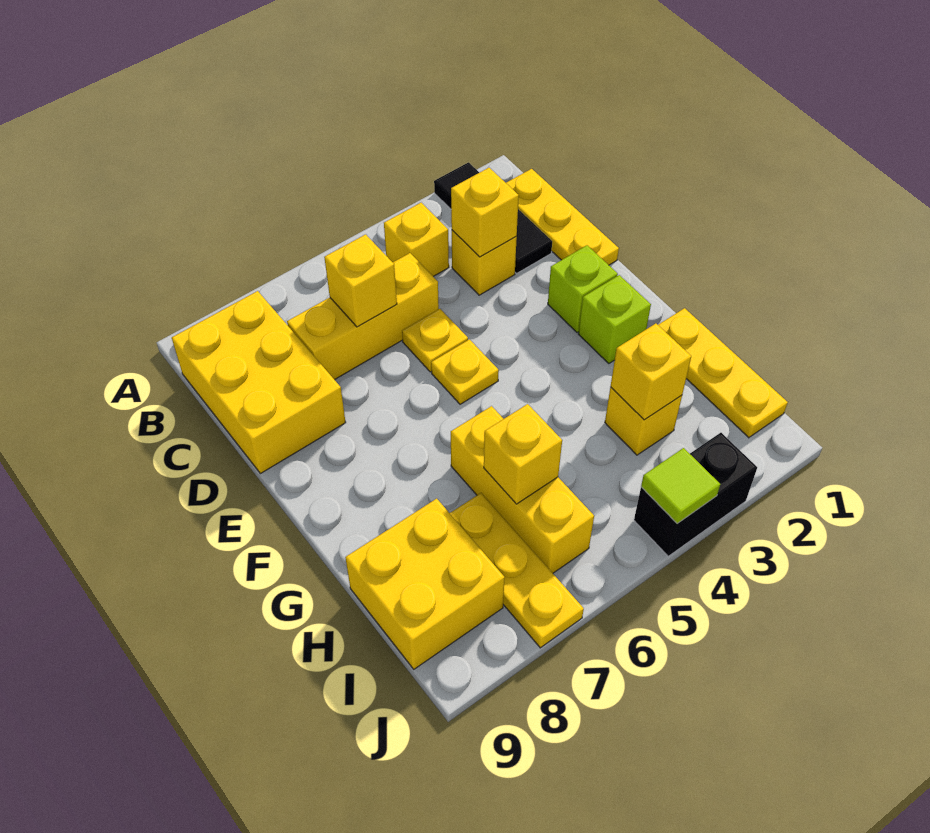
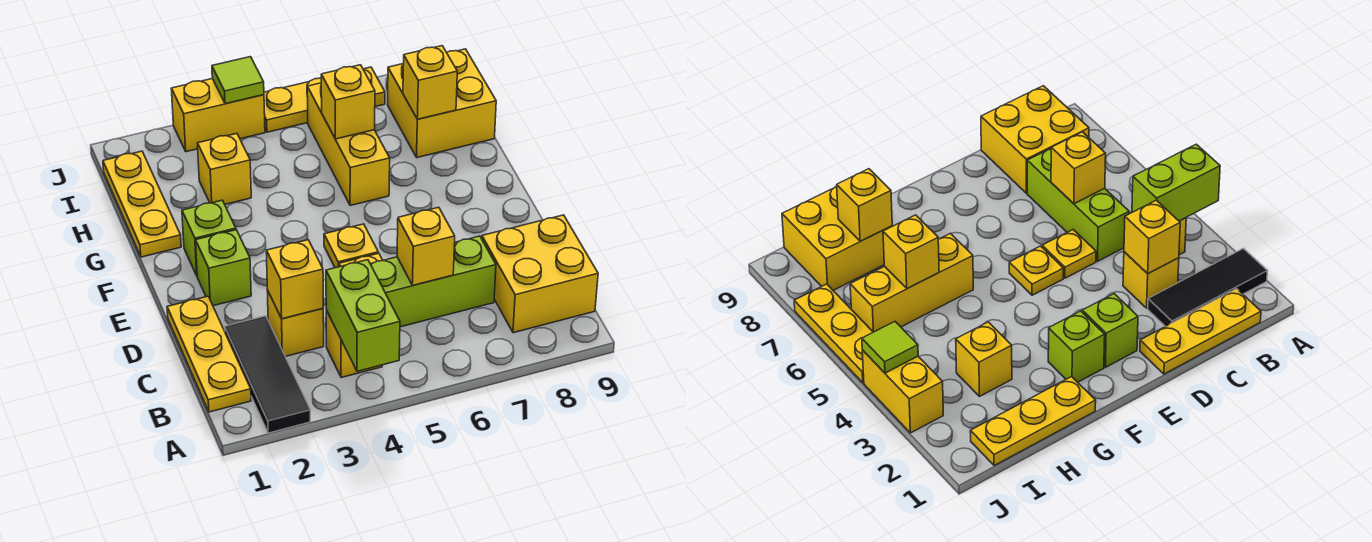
none -> lime brick A4:B4 level 2
yellow brick B8:D9 level 1 -> yellow brick B8:C9 level 1
yellow brick C5:C7 level 1 -> lime brick C5:C7 level 1
yellow brick H3 level 2 -> yellow brick H8 level 2
yellow plate H7:J7 level 1 -> yellow plate J5:J7 level 1
black brick J3:J4 level 1 -> yellow brick J3:J4 level 1

